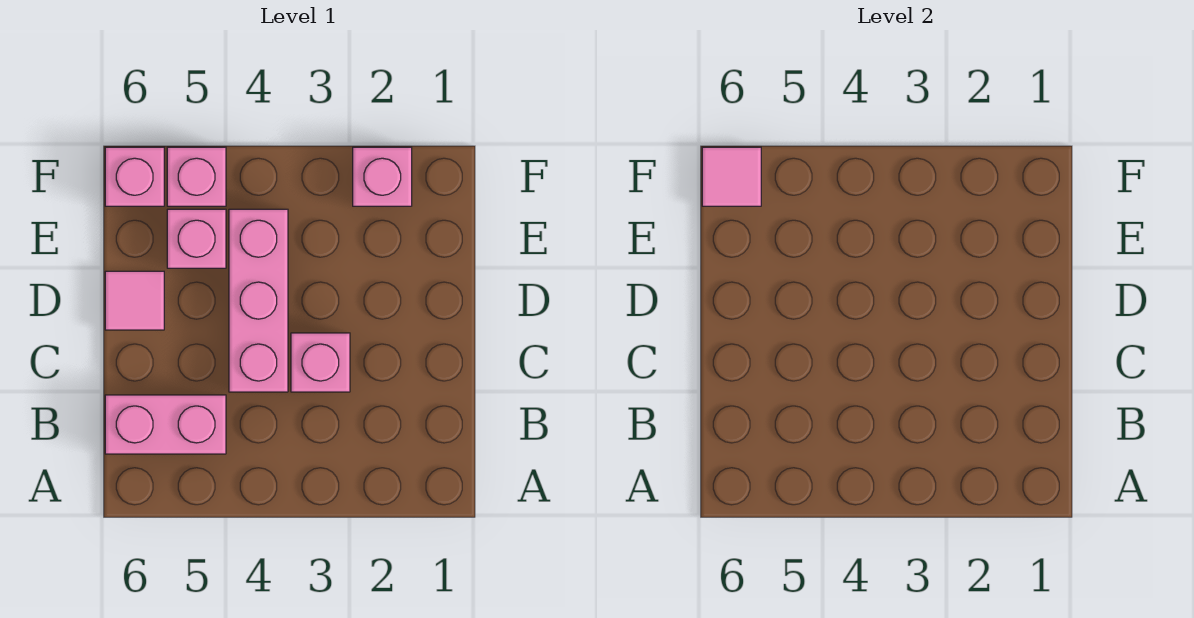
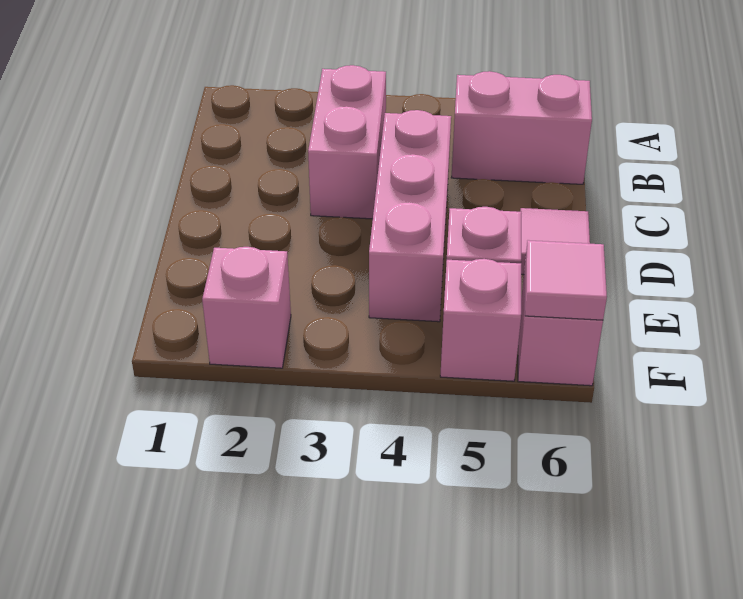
pink brick C3 level 1 -> pink brick B3:C3 level 1

